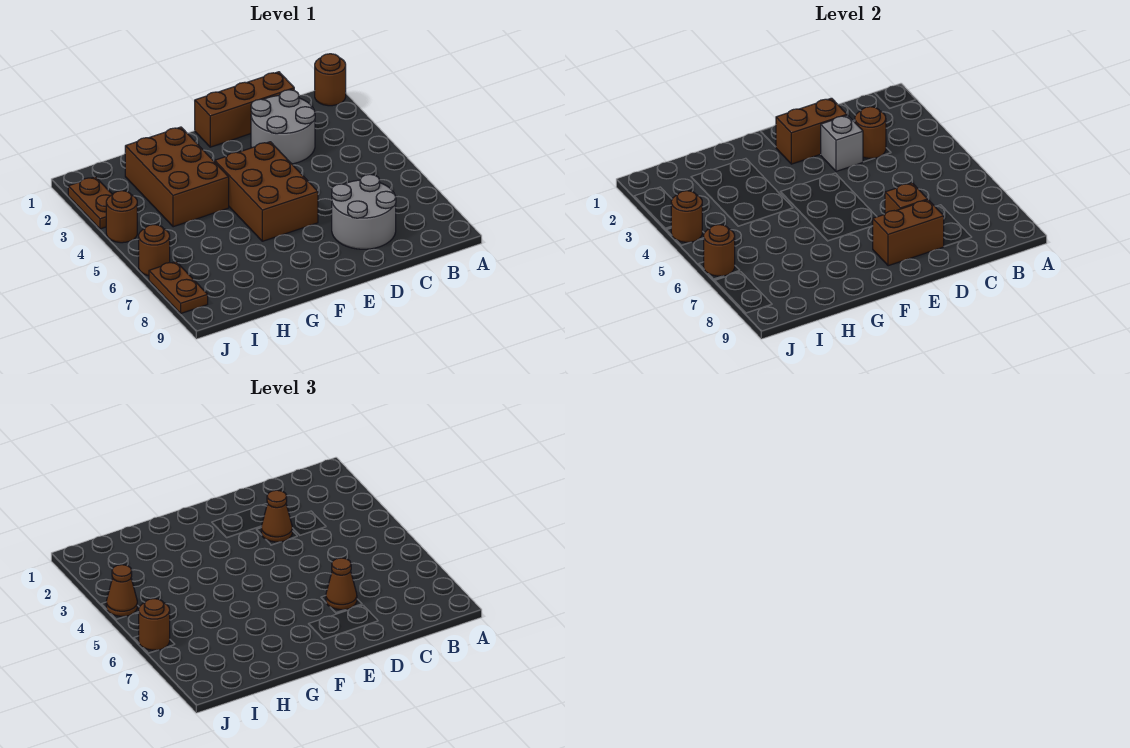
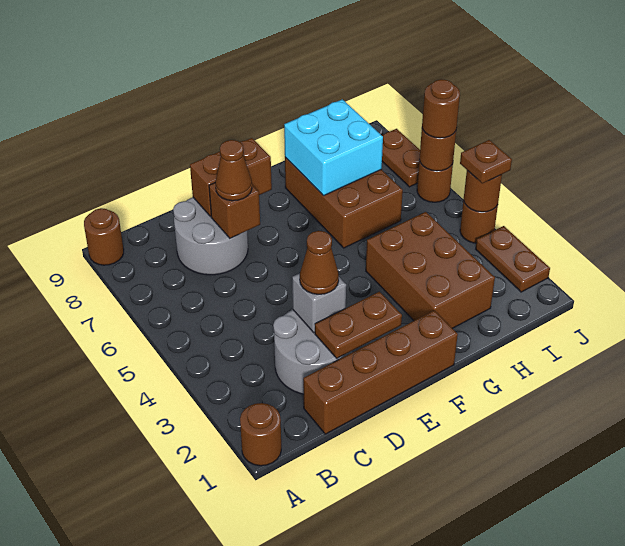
brown brick C1:E1 level 1 -> brown brick C1:F1 level 1
brown round brick C3 level 2 -> brown round brick A9 level 1
brown brick D2:E2 level 2 -> brown plate D2:E2 level 2
brown brick E4:F6 level 1 -> brown brick G6:H8 level 1
none -> cyan brick G7:H8 level 2
brown cone J4 level 3 -> brown plate J4 level 3

